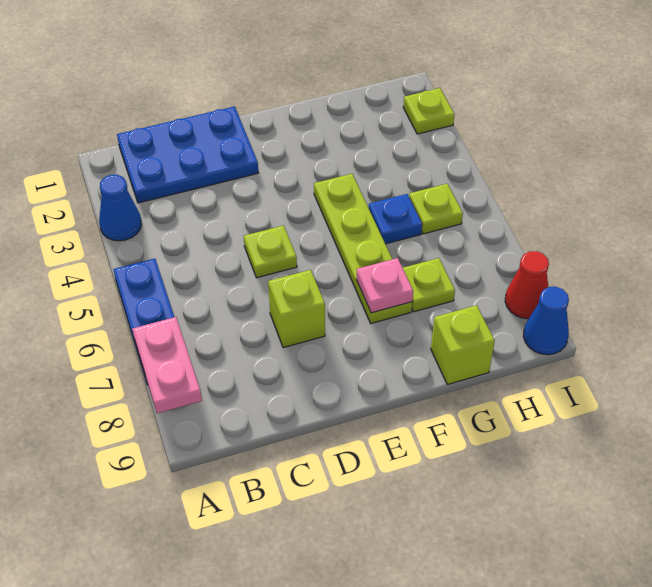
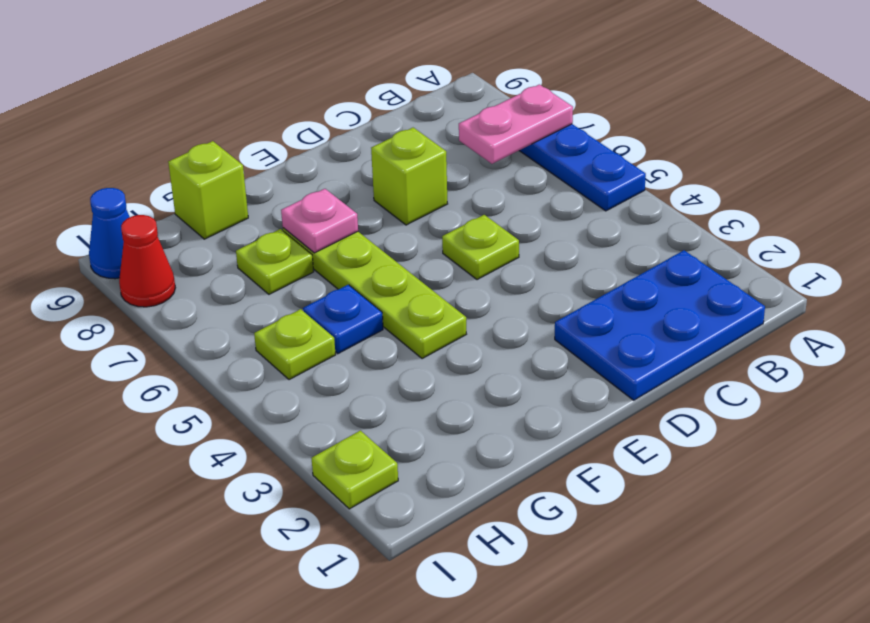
blue cone A3 level 1 -> none
pink plate A7:A8 level 2 -> pink plate A7:B7 level 2

